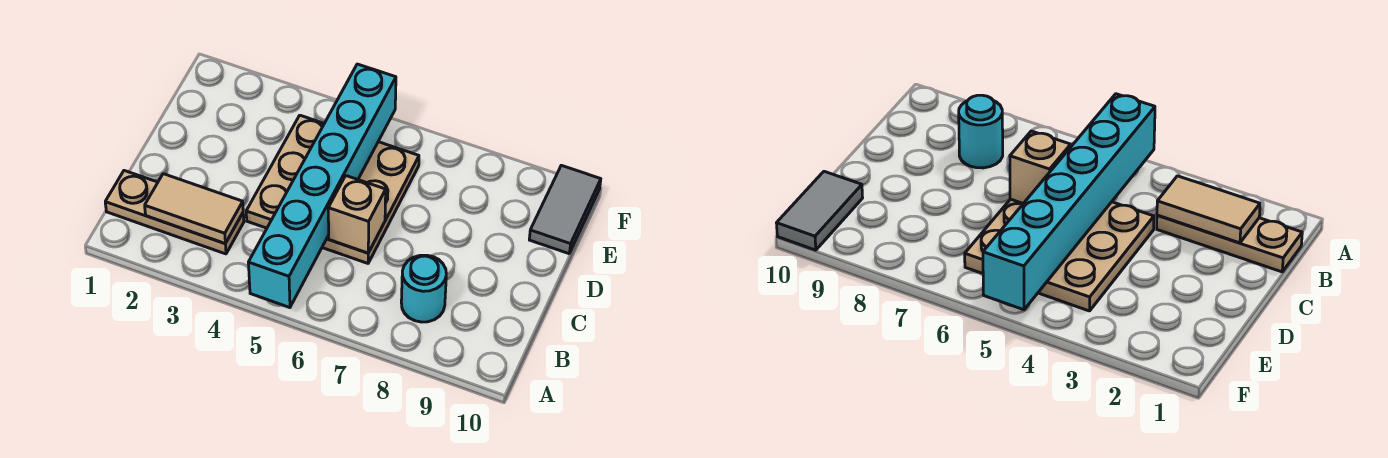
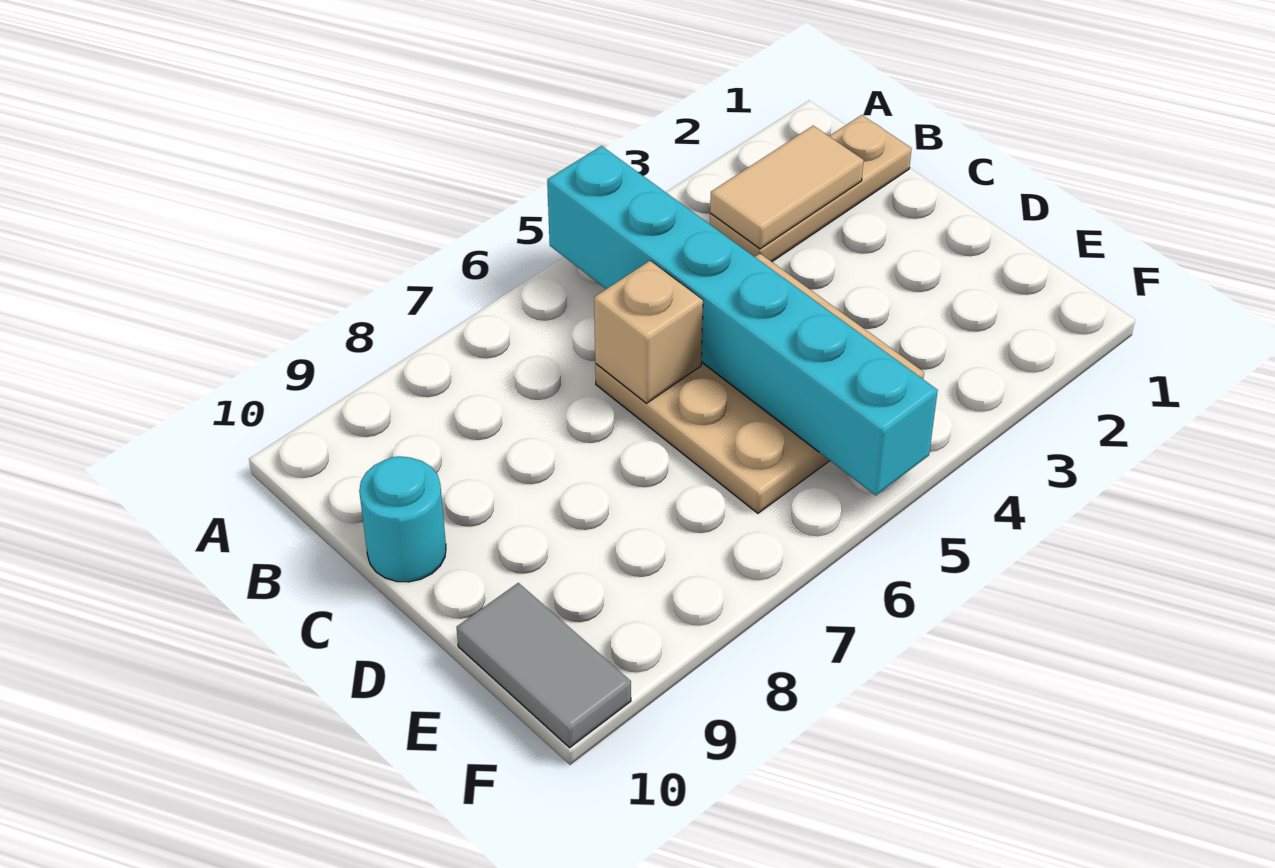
cyan round brick B8 level 1 -> cyan round brick C10 level 1

